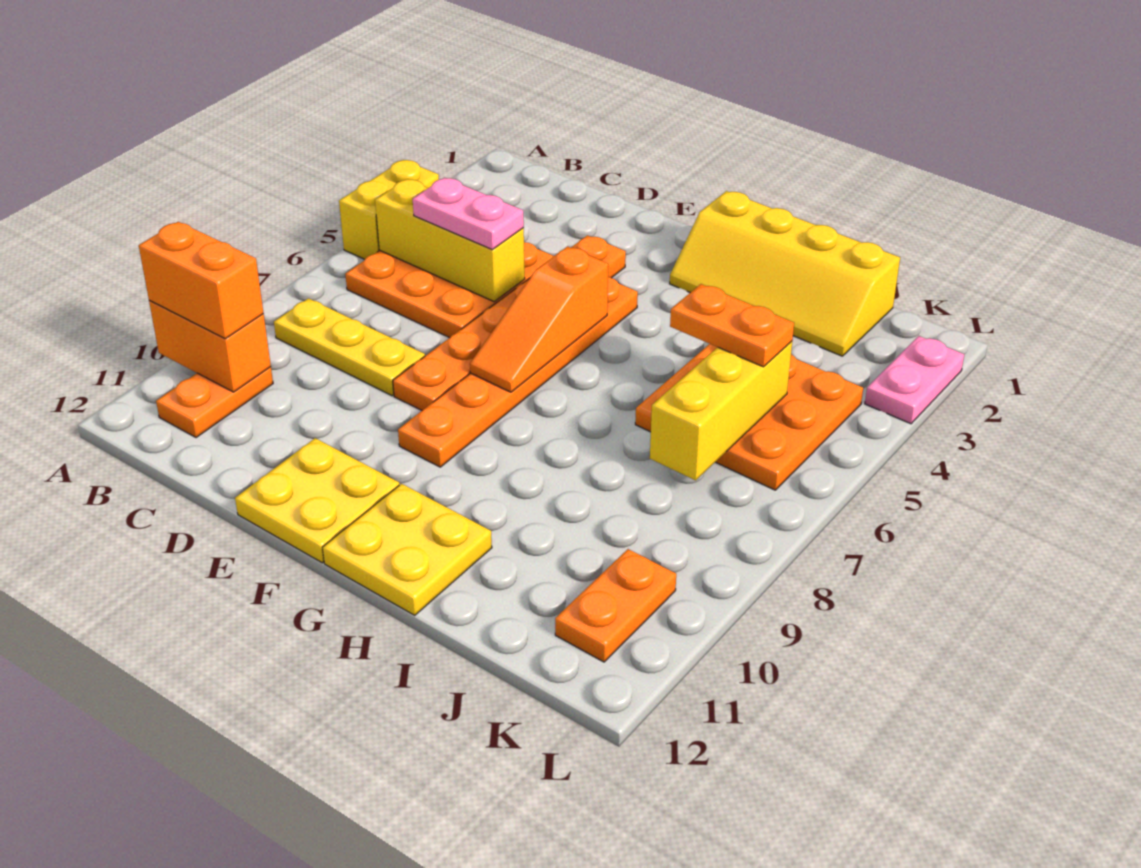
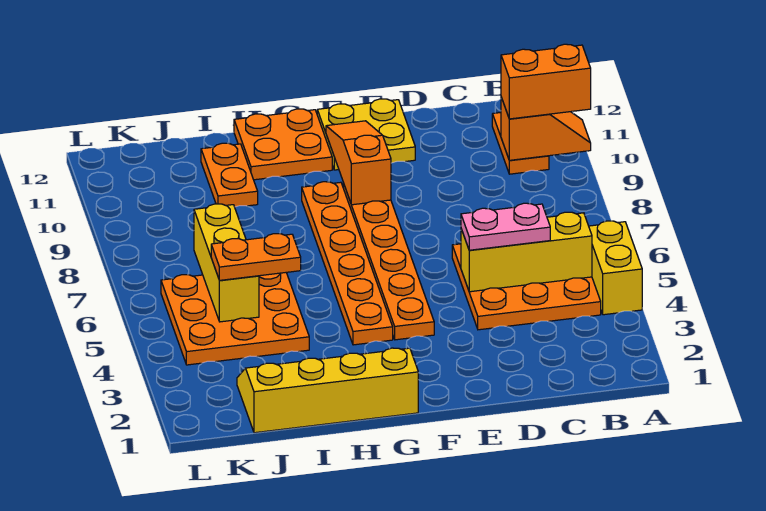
orange brick A10:B10 level 2 -> orange slope A10:B10 level 2 top B
yellow plate B8:D8 level 1 -> none
orange plate E3:E8 level 1 -> orange plate G4:G9 level 1
orange slope F5:F7 level 2 top 5 -> orange slope F9:F11 level 2 top 9
yellow plate G11:H12 level 1 -> orange plate G11:H12 level 1
orange plate K10:K11 level 1 -> orange plate I10:I11 level 1
pink plate L2:L3 level 1 -> none

